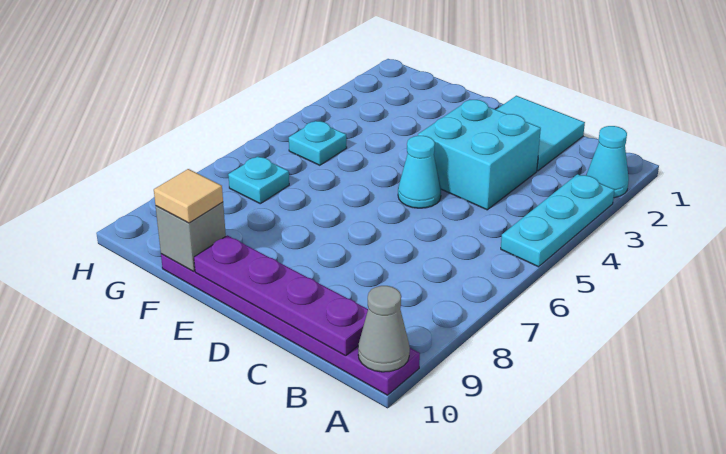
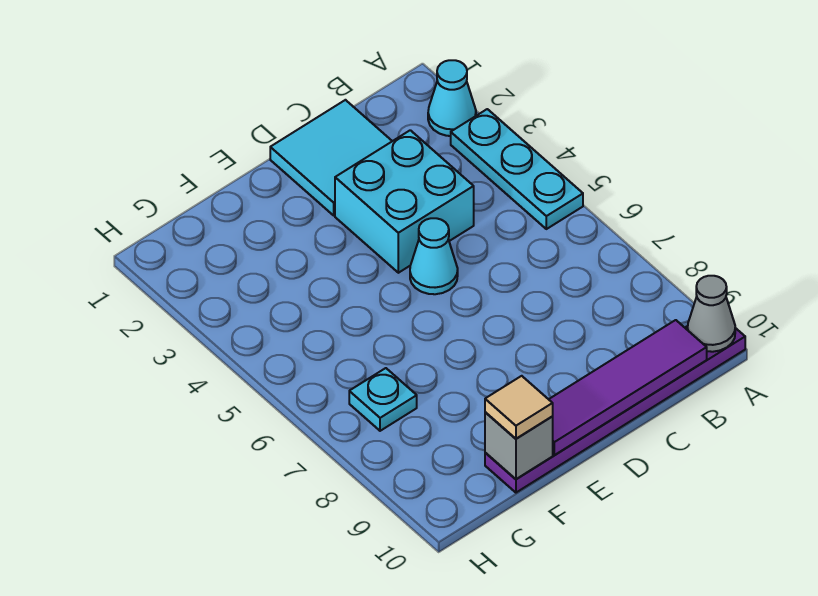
purple plate B10:E10 level 2 -> purple tile B10:E10 level 2
cyan plate G5 level 1 -> none

